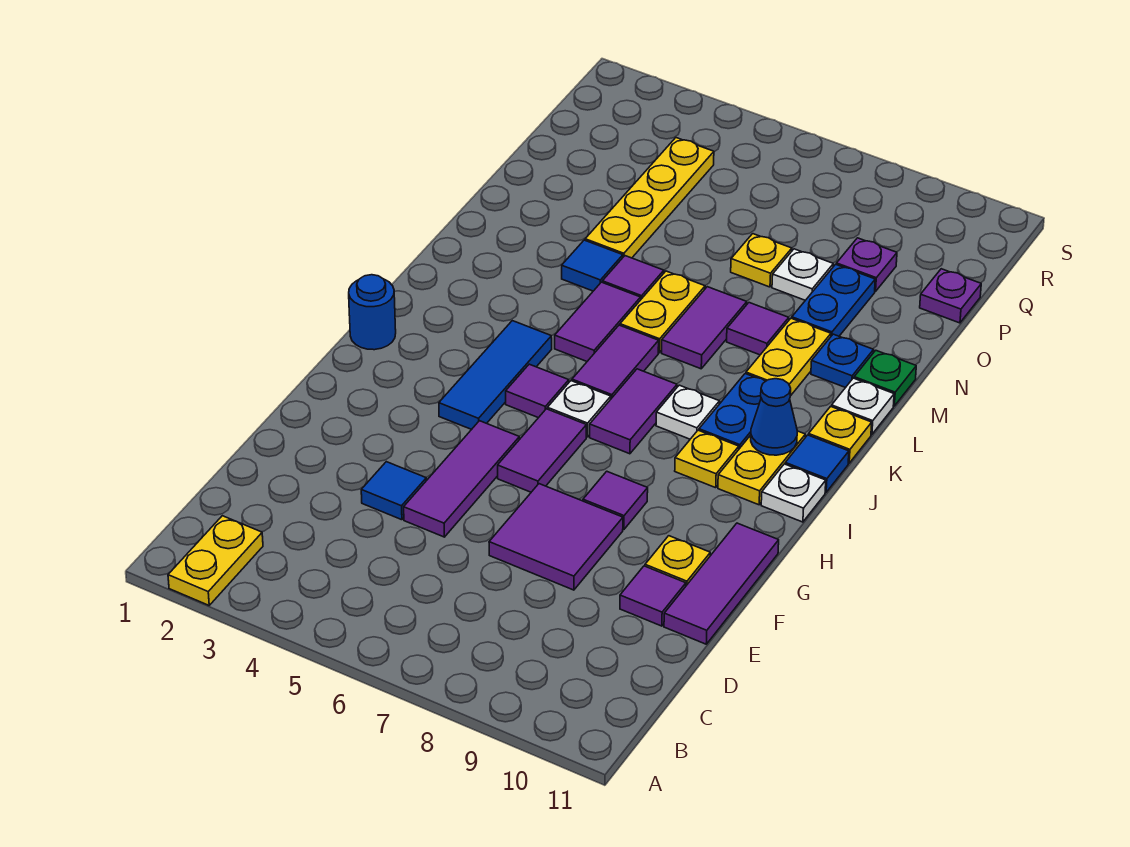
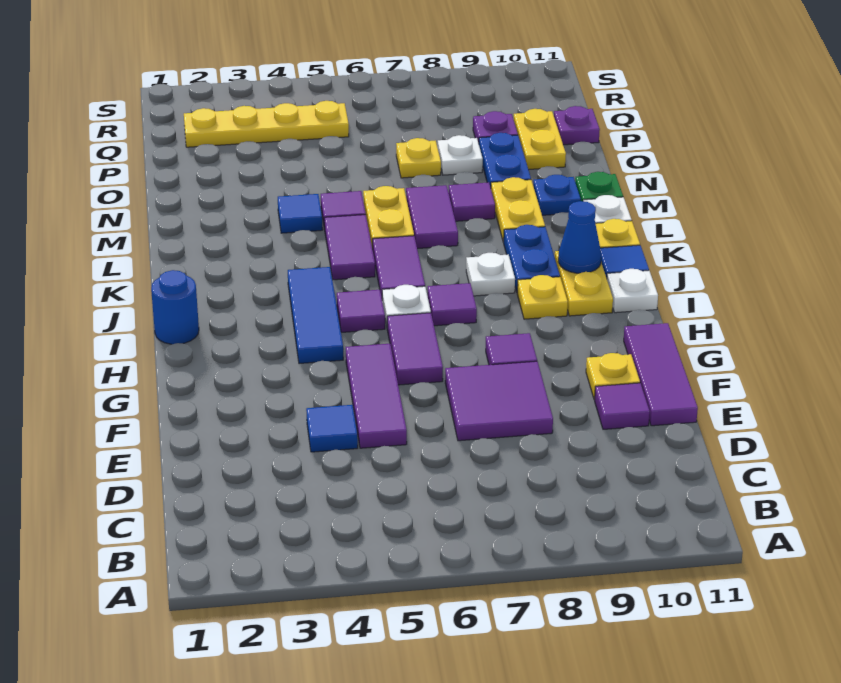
yellow plate A2:B2 level 1 -> yellow plate O10:P10 level 1
purple tile I7:J7 level 1 -> purple tile I7 level 1
yellow plate N4:Q4 level 1 -> yellow plate Q2:Q5 level 1

